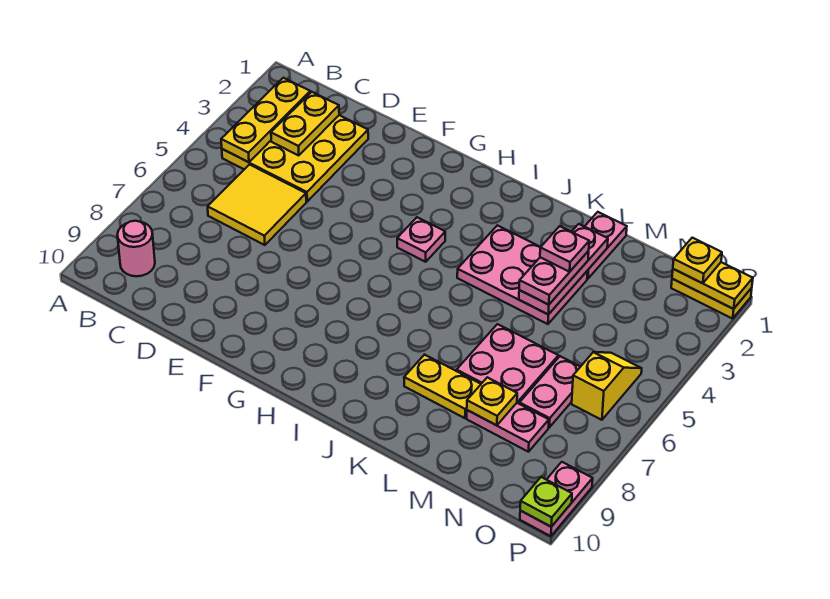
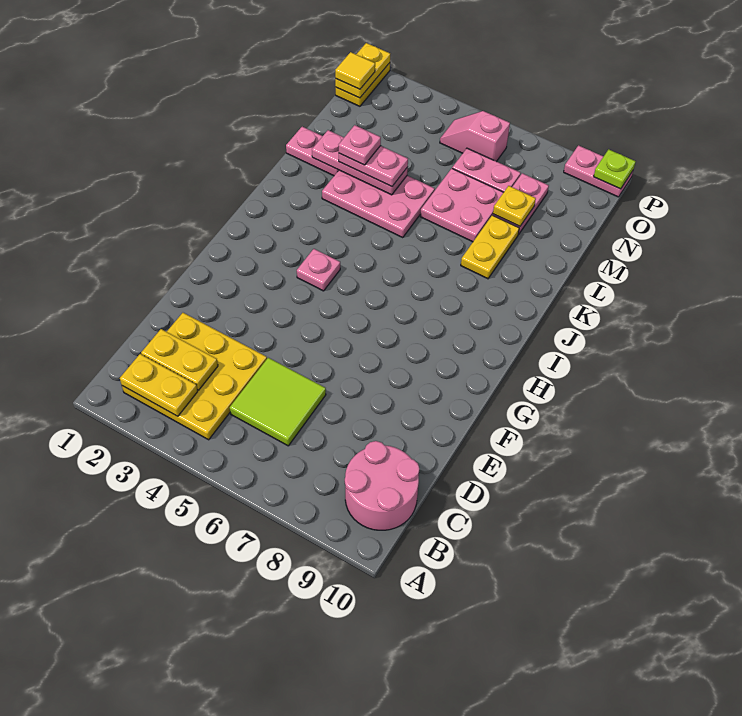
yellow plate B2:B4 level 2 -> yellow plate B2:B3 level 2
pink round brick B9 level 1 -> pink round brick B9:C10 level 1
yellow tile C5:D6 level 1 -> lime tile C5:D6 level 1
pink plate J3:L4 level 1 -> pink plate K3:L5 level 1
yellow plate O1 level 3 -> yellow tile O1 level 3
yellow slope O5:O6 level 1 top 6 -> pink slope O5:O6 level 1 top 6

